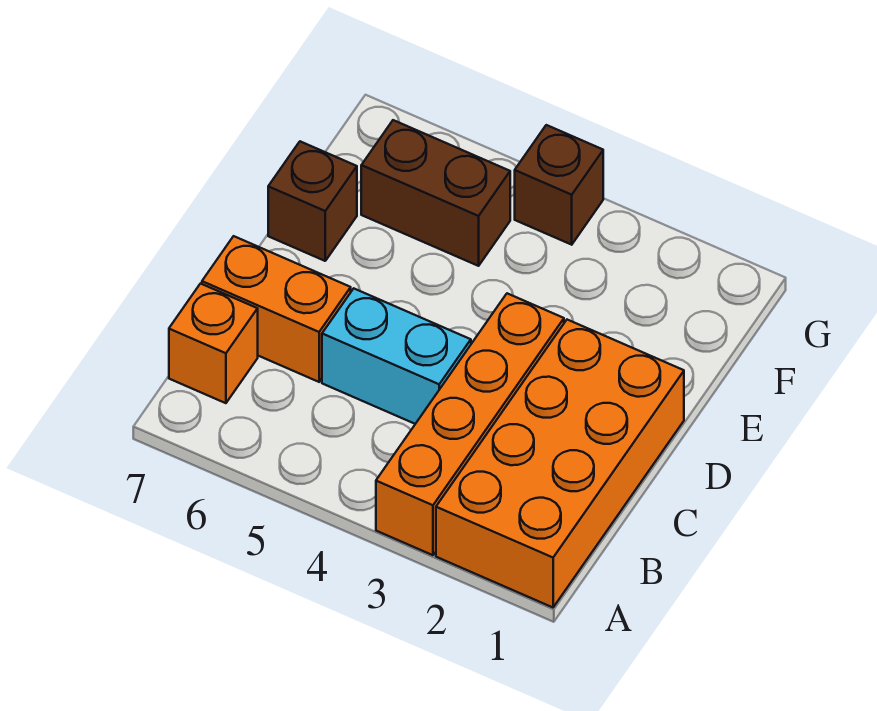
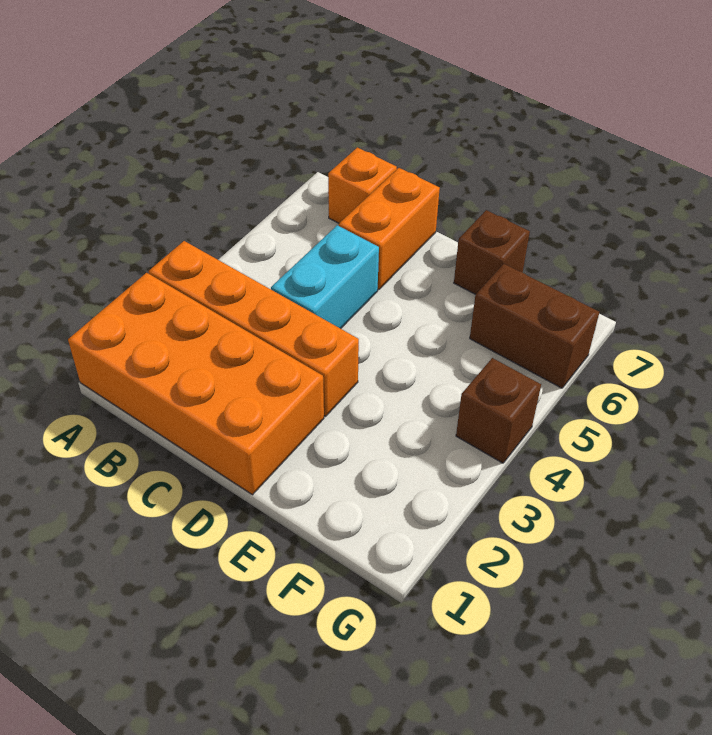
brown brick F5:F6 level 1 -> brown brick F6:G6 level 1

